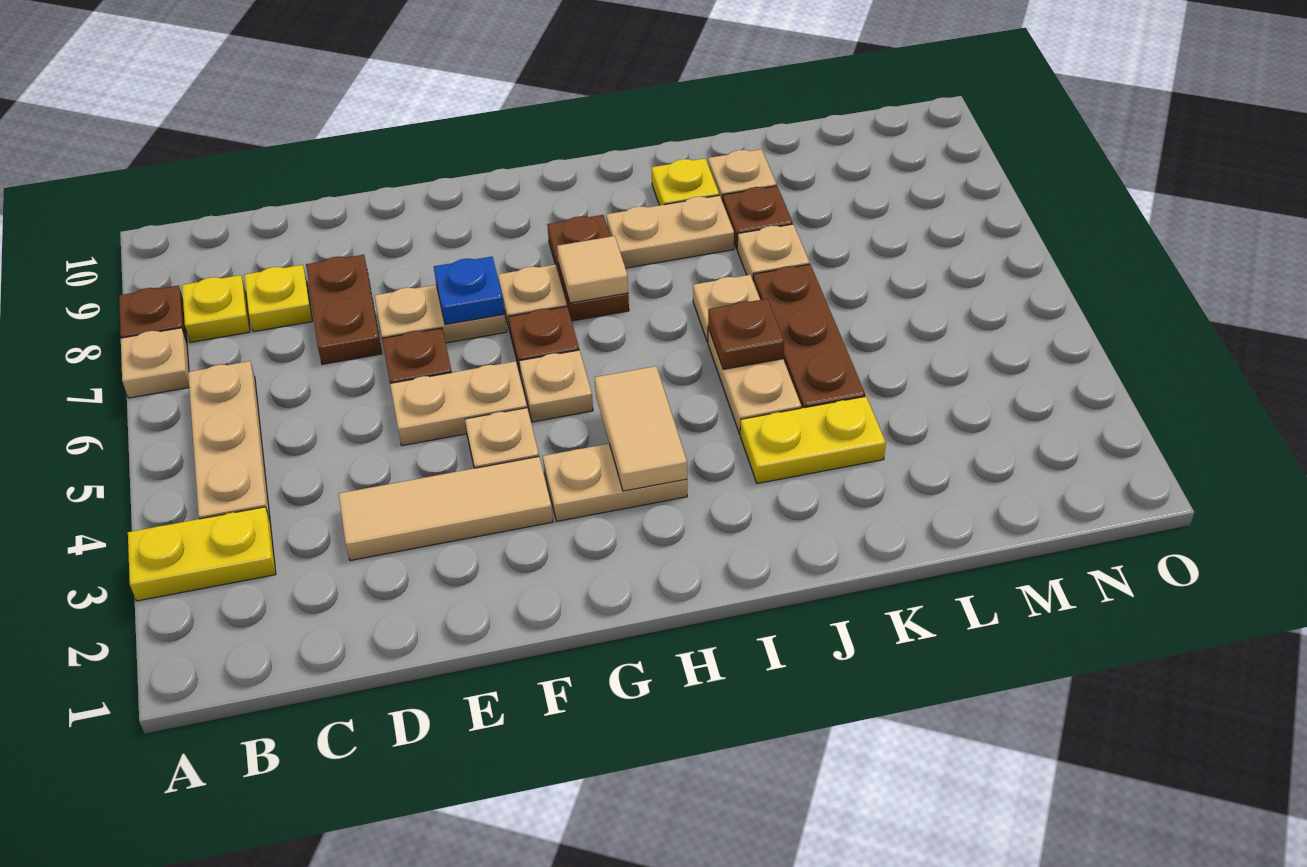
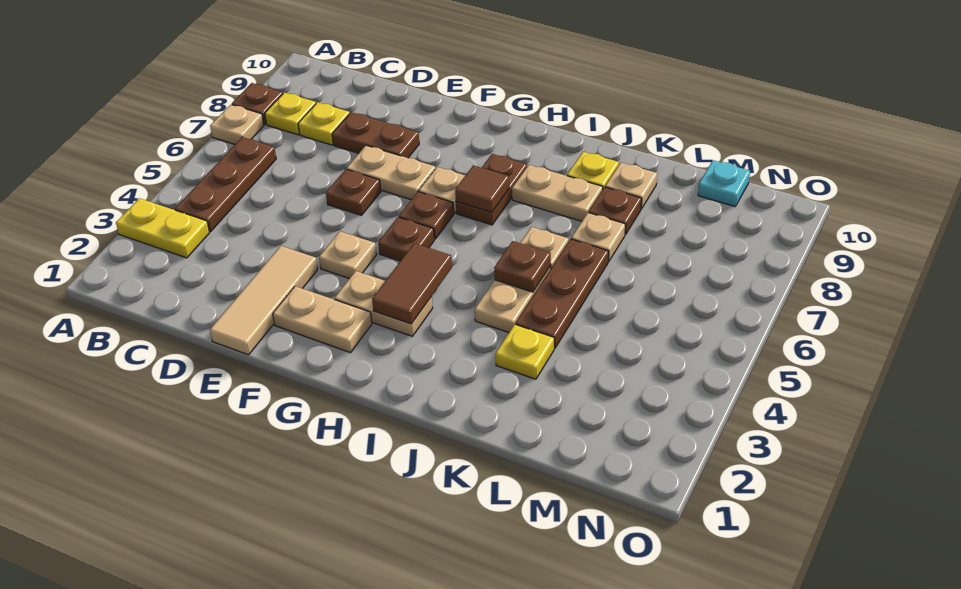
tan plate B4:B6 level 1 -> brown plate B4:B6 level 1
tan tile D3:F3 level 1 -> tan tile E1:E3 level 1
brown plate D7:D8 level 1 -> brown plate D8:E8 level 1
tan plate E5:F5 level 1 -> tan plate F2:G2 level 1
blue plate F7 level 2 -> none
tan plate G5 level 1 -> brown plate G5 level 1
tan tile H3:H4 level 2 -> brown tile H3:H4 level 2
tan tile H7 level 2 -> brown tile H7 level 2
yellow plate J3:K3 level 1 -> yellow plate K3 level 1
none -> cyan plate M10 level 1

